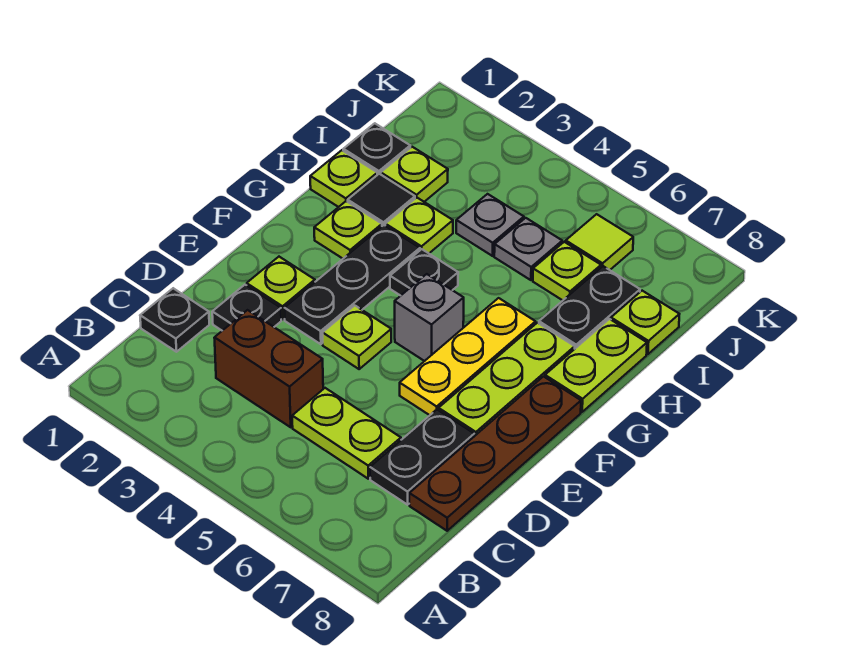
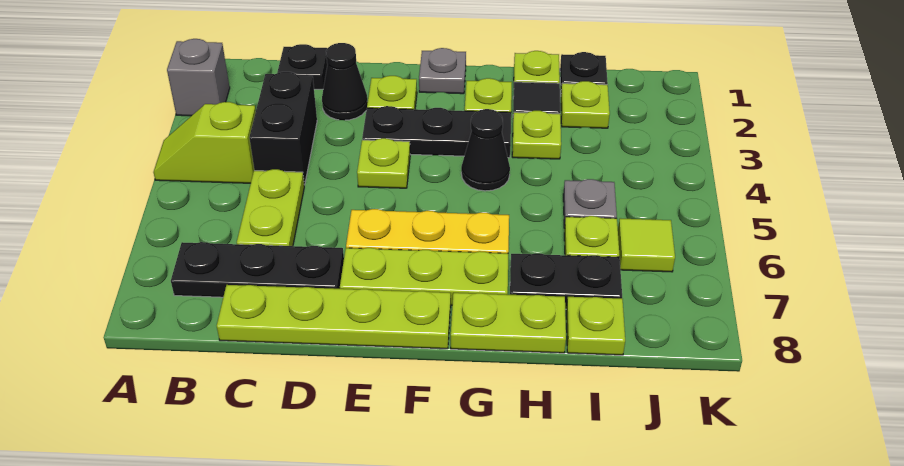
none -> lime slope A4:B4 level 1 top B
brown brick C3:C4 level 1 -> black brick C3:C4 level 1
black plate C7:D7 level 1 -> black plate B7:D7 level 1
brown plate C8:F8 level 1 -> lime plate C8:F8 level 1
black plate D2 level 1 -> black cone D2 level 1
grey brick F5 level 1 -> grey brick A2 level 1
black plate G4 level 1 -> black cone G4 level 1
grey plate I4 level 1 -> grey plate F1 level 1

